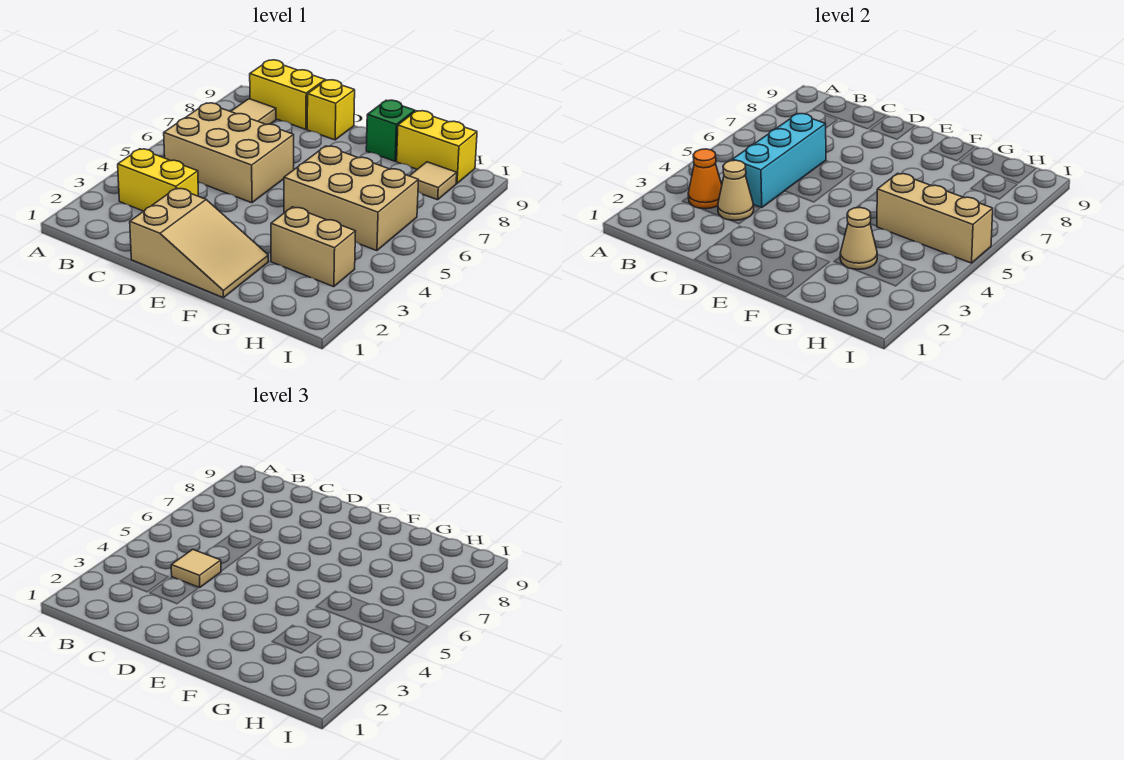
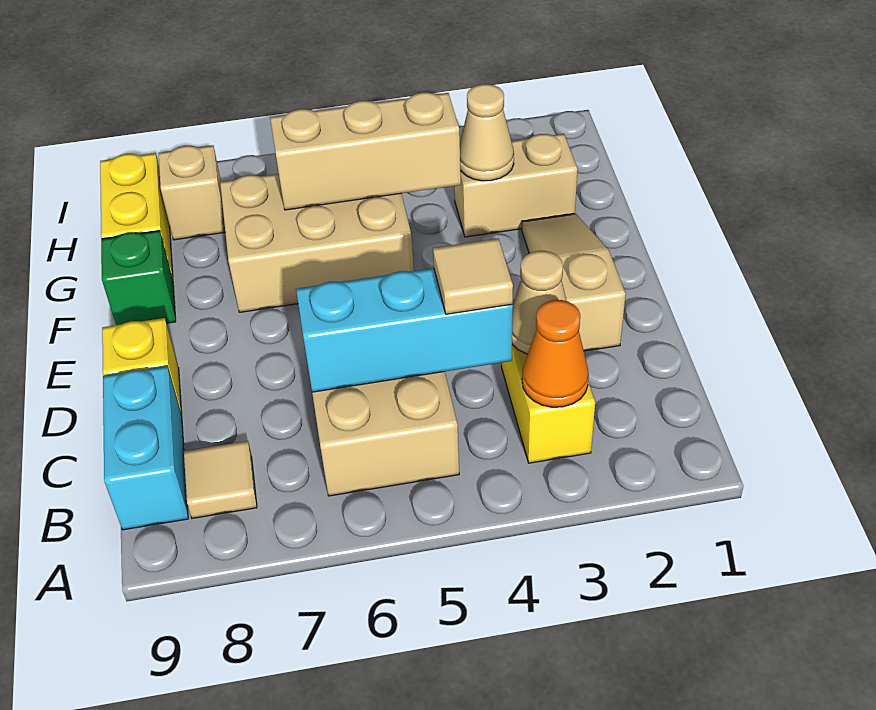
yellow brick B9:C9 level 1 -> cyan brick B9:C9 level 1
tan slope D1:F2 level 1 top D -> tan slope D2:F2 level 1 top D
tan brick F5:H6 level 1 -> tan brick F5:G7 level 1
tan brick G3:H3 level 1 -> tan brick G2:G3 level 1
tan brick G5:I5 level 2 -> tan brick G4:G6 level 2
tan tile H8 level 1 -> tan brick H8 level 1

